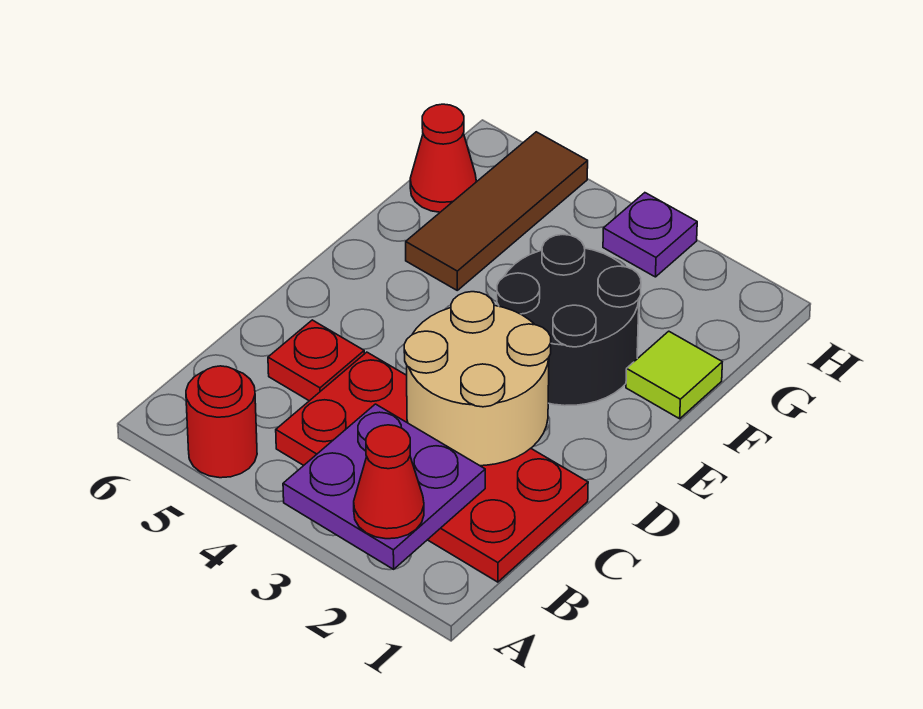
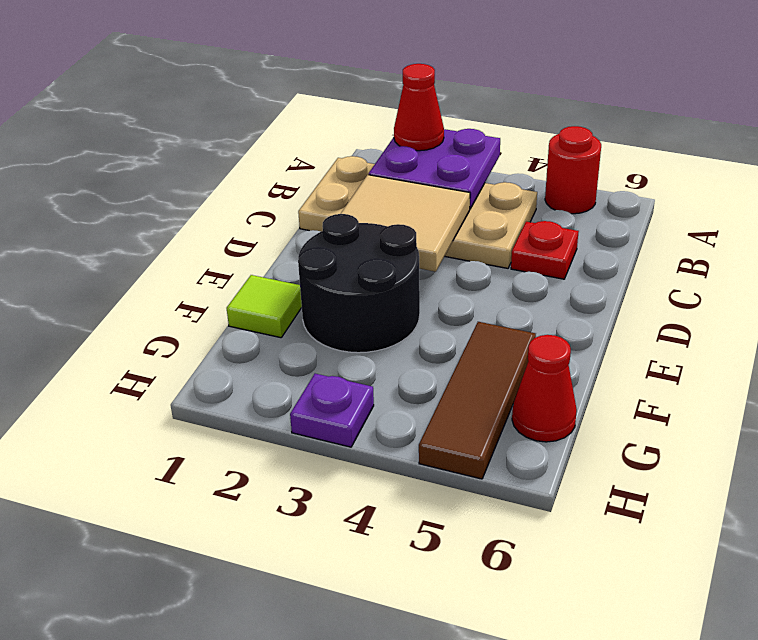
red plate B1:C4 level 1 -> tan plate B1:C4 level 1
tan round brick C2:D3 level 2 -> tan tile C2:D3 level 2

